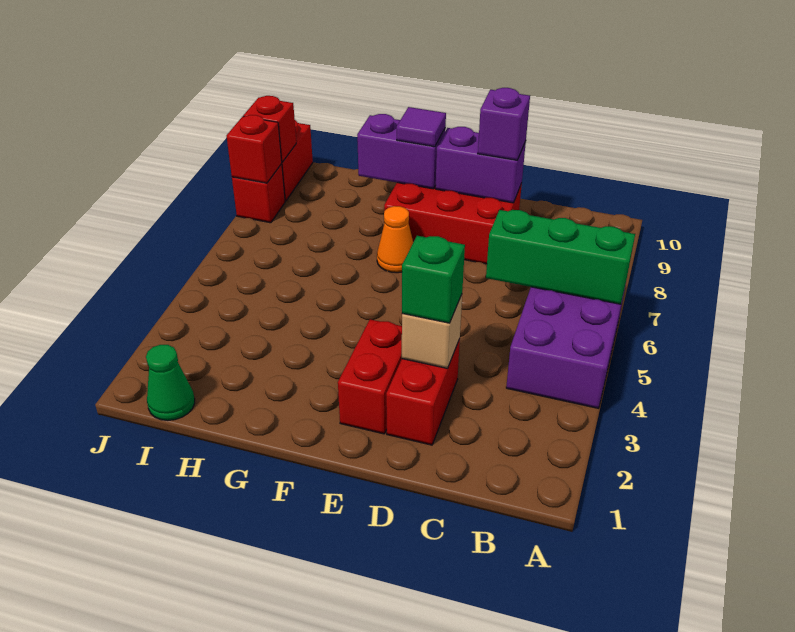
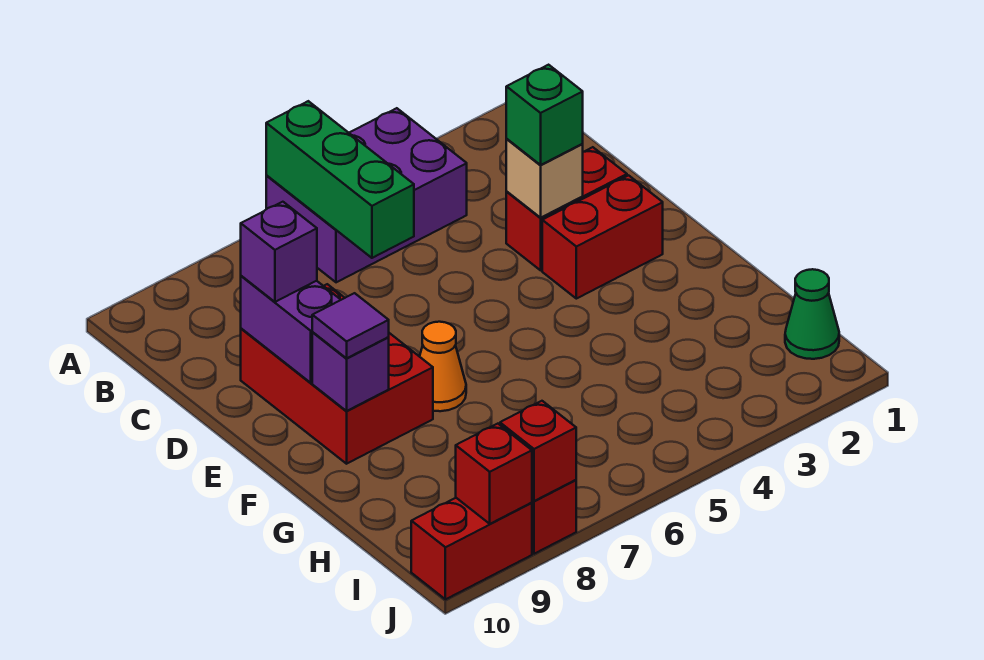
purple brick F9:G9 level 2 -> purple brick F9 level 2

